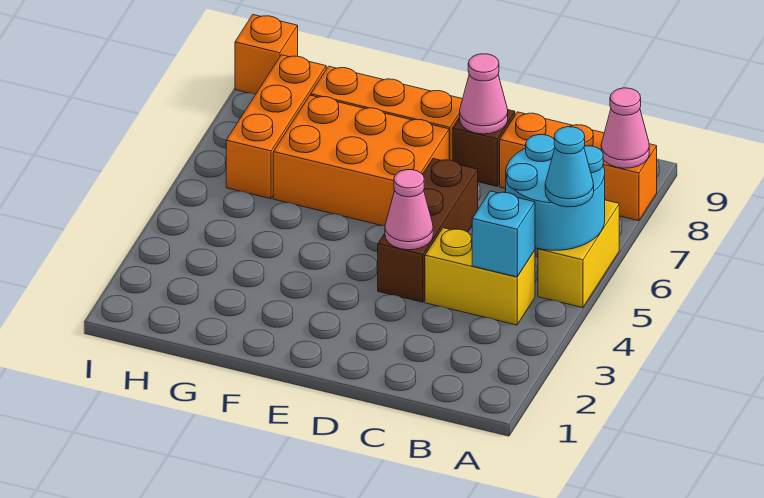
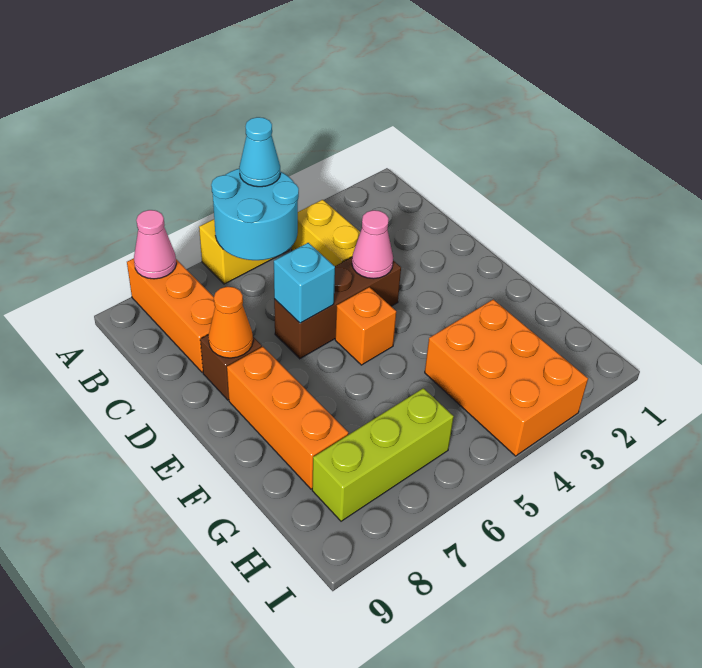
cyan brick B4 level 2 -> cyan brick D6 level 2
pink cone D8 level 2 -> orange cone D8 level 2
orange brick E6:G7 level 1 -> orange brick G3:I4 level 1
orange brick H6:H8 level 1 -> lime brick H6:H8 level 1
orange brick I9 level 1 -> orange brick E5 level 1

